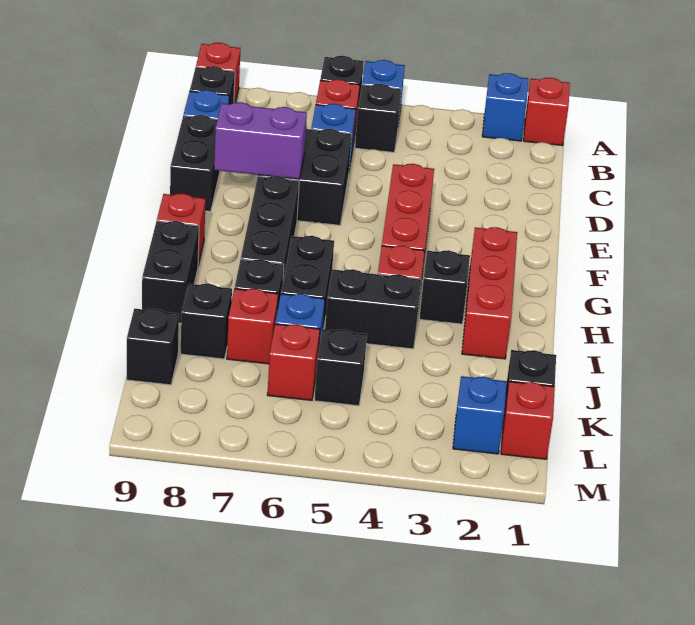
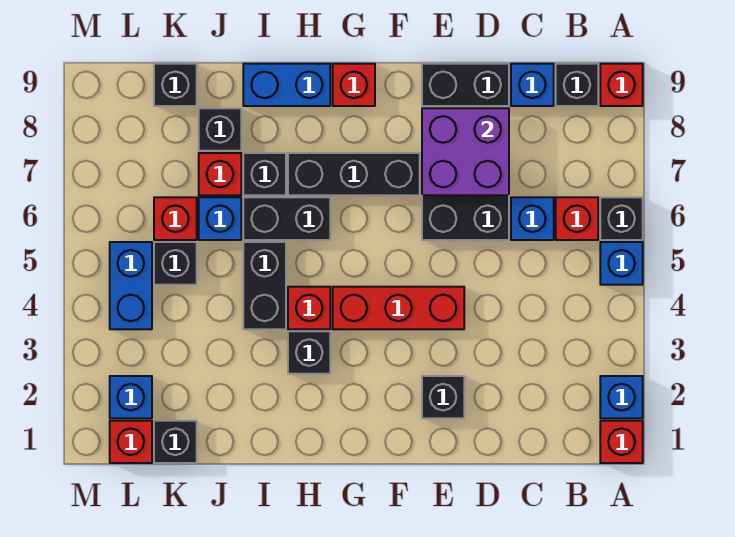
black brick B5 level 1 -> black brick E2 level 1
purple brick E7:E8 level 2 -> purple brick D7:E8 level 2
red brick G2:I2 level 1 -> none
black brick H9:I9 level 1 -> blue brick H9:I9 level 1
none -> blue brick L4:L5 level 1

